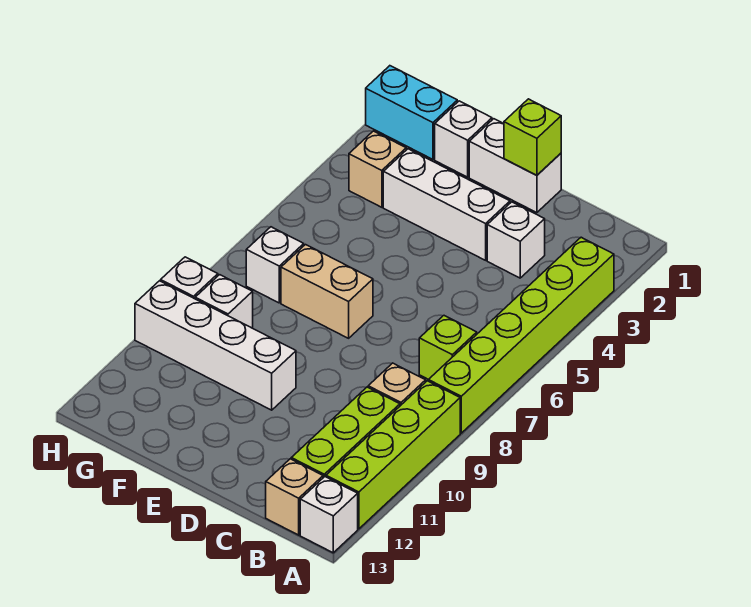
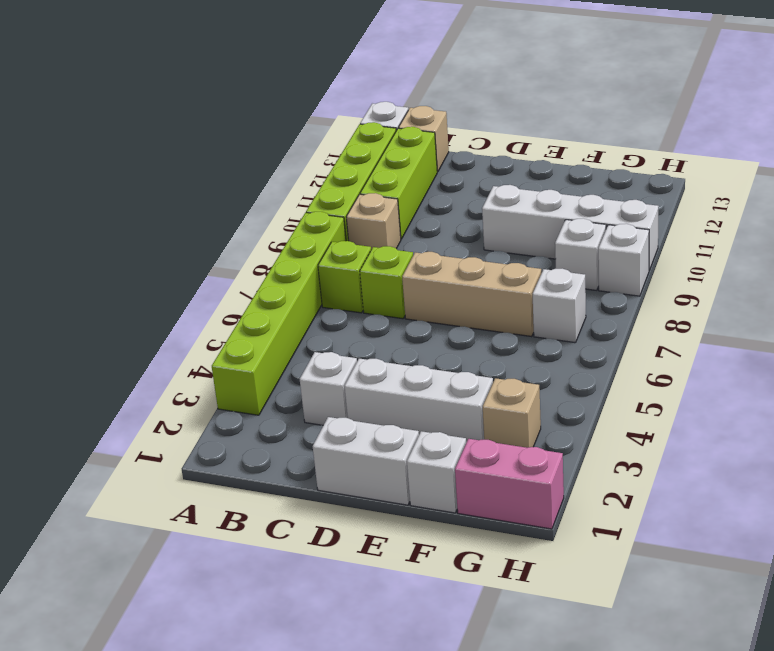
lime brick D1 level 2 -> lime brick C7 level 1
tan brick E7:F7 level 1 -> tan brick D7:F7 level 1
cyan brick G1:H1 level 1 -> pink brick G1:H1 level 1

